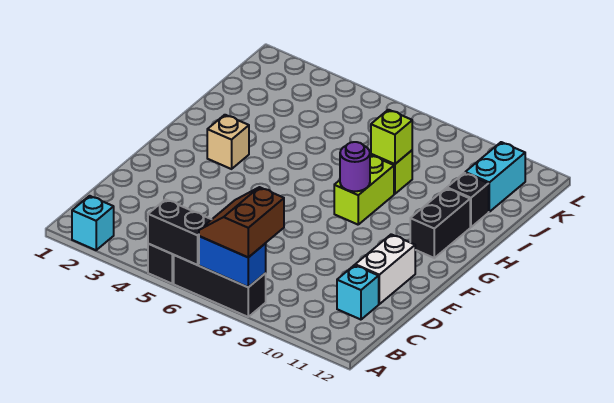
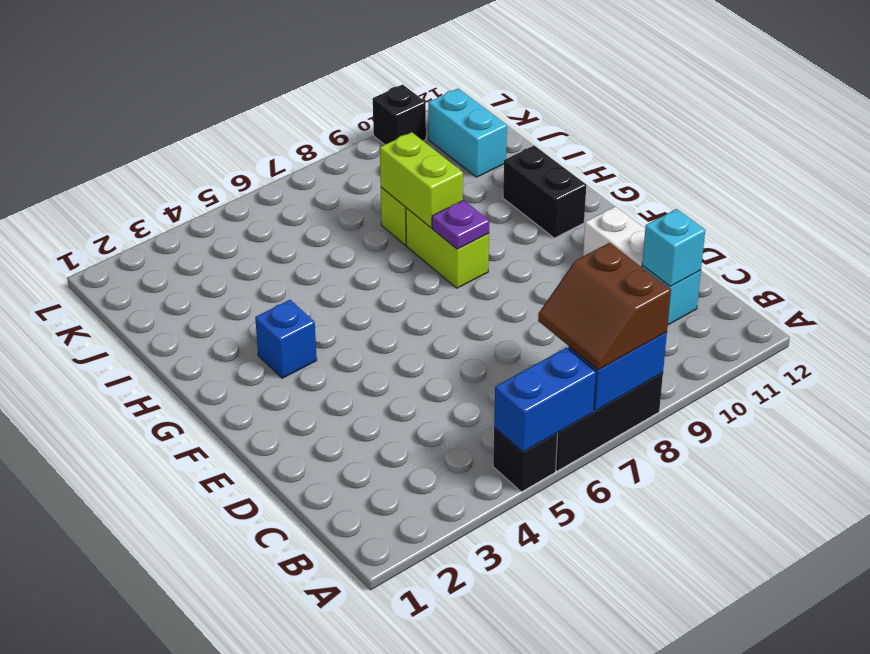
cyan brick A2 level 1 -> cyan brick C11 level 2
black brick A5:A6 level 2 -> blue brick A5:A6 level 2
tan brick G3 level 1 -> blue brick G3 level 1
purple round brick G8 level 2 -> purple plate G8 level 2
lime brick I8 level 2 -> lime brick H8:I8 level 2
black brick I11 level 1 -> black brick L10 level 1

